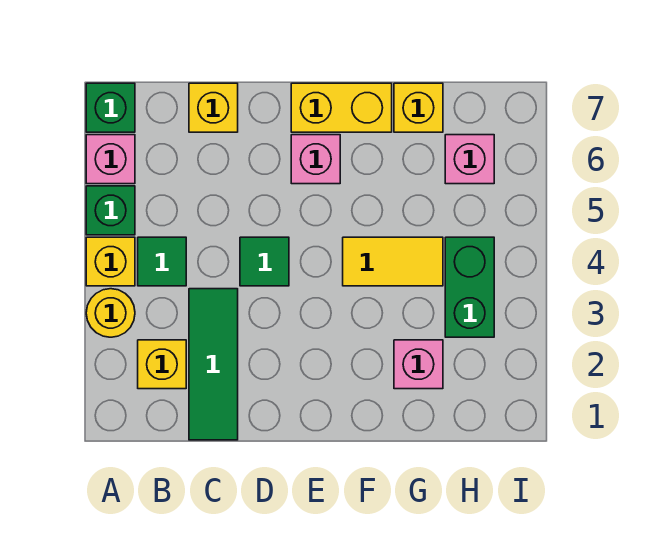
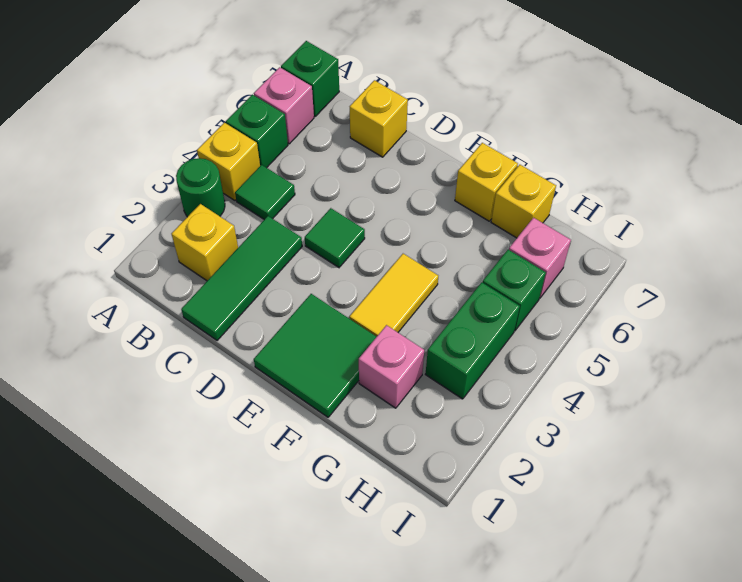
yellow round brick A3 level 1 -> green round brick A3 level 1
none -> green tile E1:F2 level 1
pink brick E6 level 1 -> none
yellow brick E7:F7 level 1 -> yellow brick F7 level 1
yellow tile F4:G4 level 1 -> yellow tile F3:F4 level 1
none -> green brick H5 level 1

